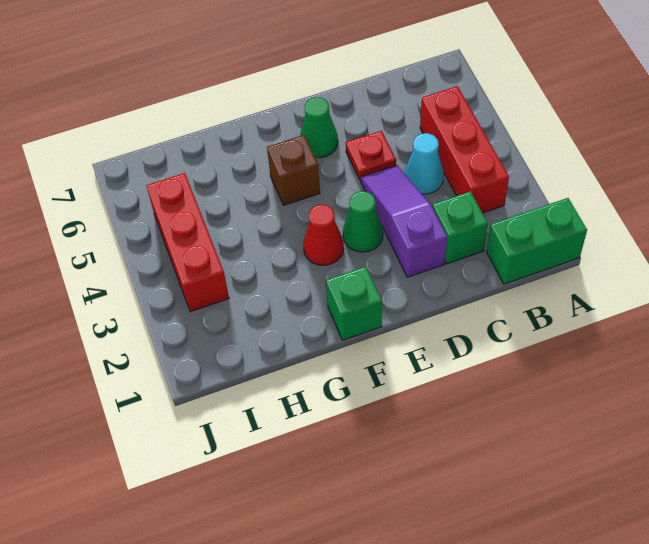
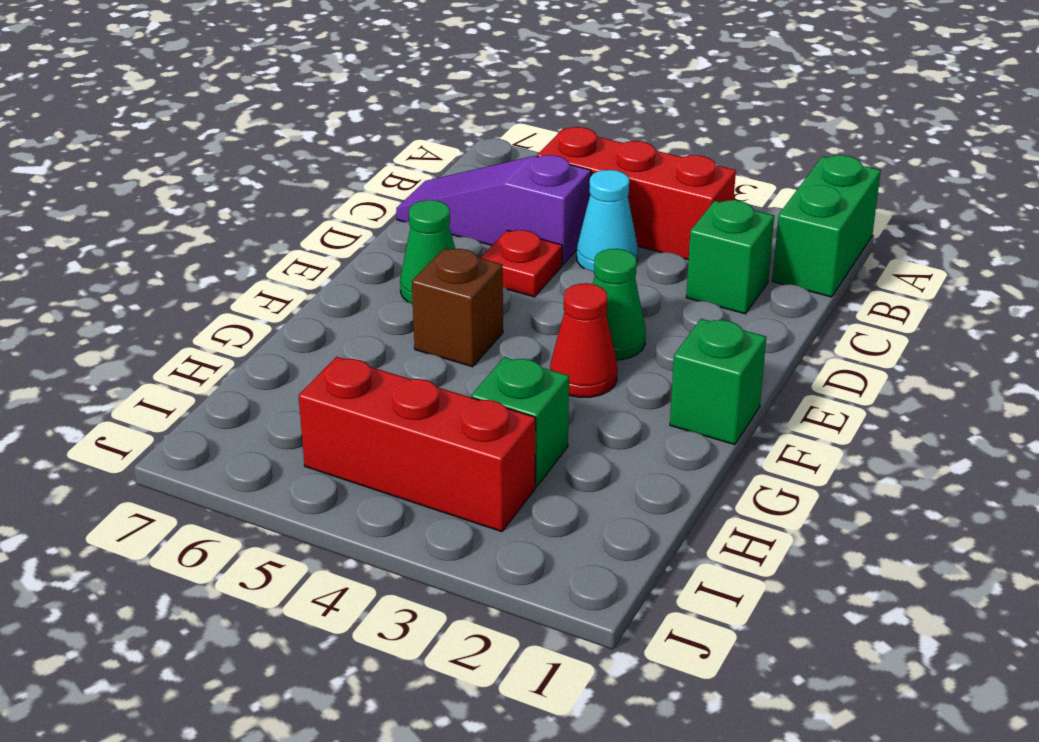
purple slope D2:D4 level 1 top 2 -> purple slope C5:C7 level 1 top 5
none -> green brick H3 level 1

